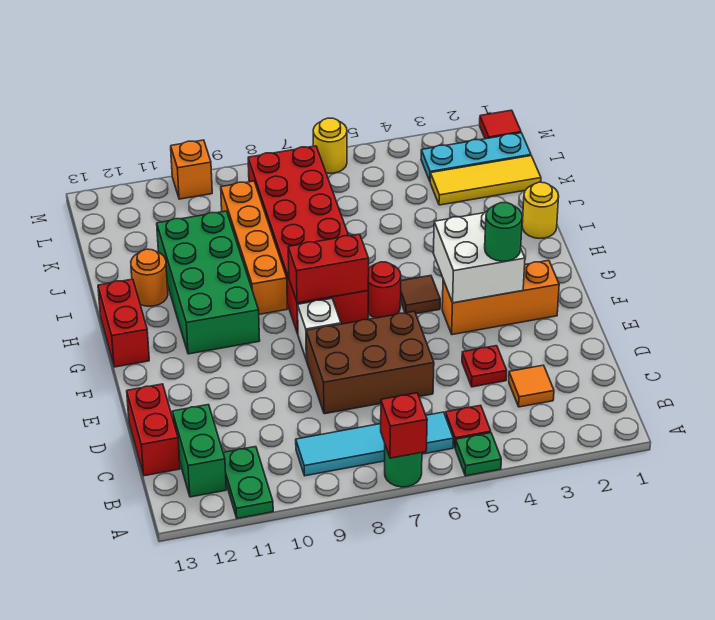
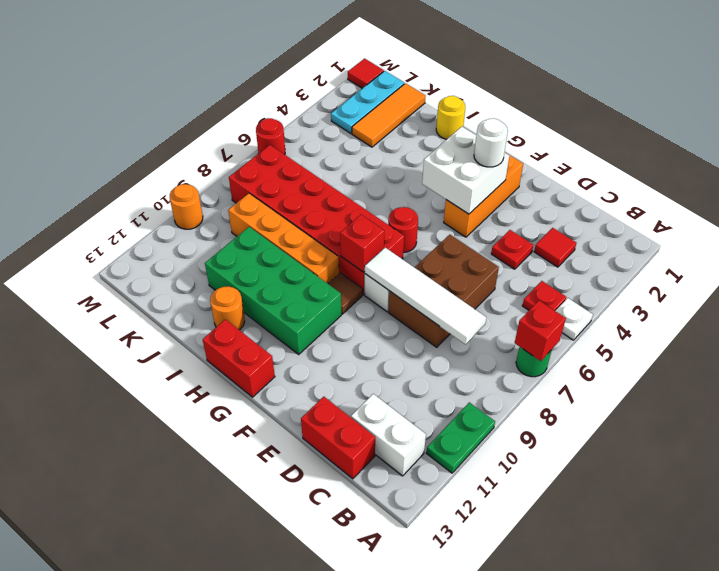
green plate A5 level 1 -> white plate A5 level 1
green plate A11:B11 level 1 -> green plate A10:A11 level 1
cyan tile B6:B9 level 1 -> none
green brick B12:C12 level 1 -> white brick B12:C12 level 1
orange tile C3 level 1 -> red tile C3 level 1
none -> white tile C8:F8 level 2
green round brick F3 level 3 -> white round brick F3 level 3
brown tile G5 level 1 -> brown tile G9 level 1
red brick G7:G8 level 2 -> red brick G8 level 2
yellow tile K1:K3 level 1 -> orange tile K1:K3 level 1
yellow round brick M6 level 1 -> red round brick M6 level 1
orange brick M10 level 1 -> orange round brick M10 level 1

